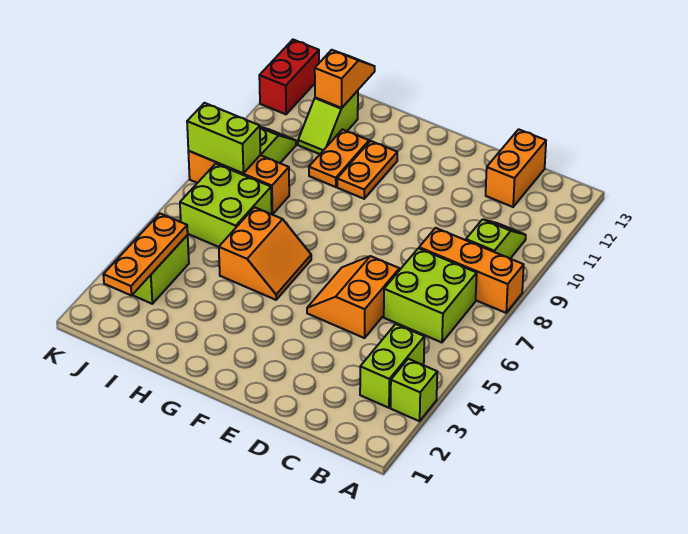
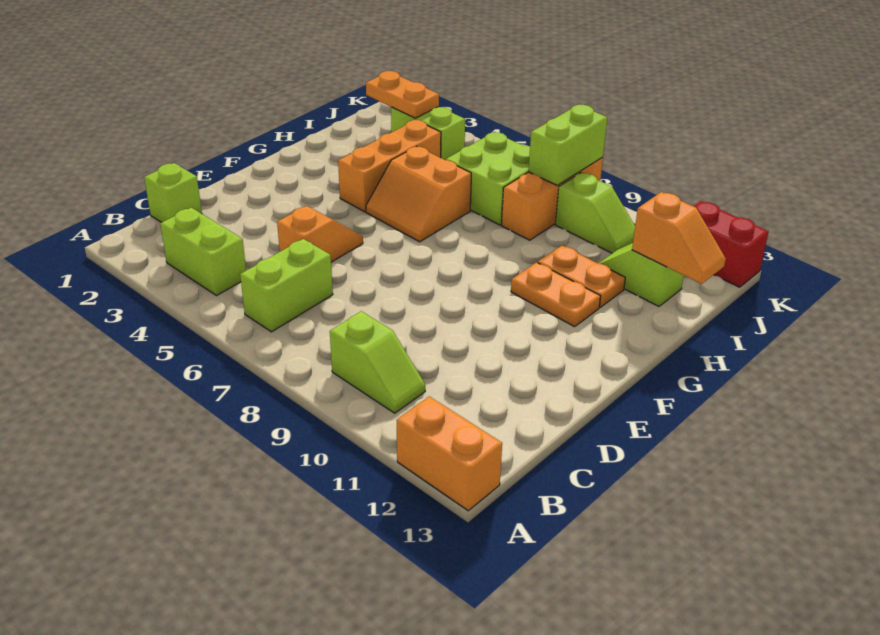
lime brick A3 level 1 -> lime brick C1 level 1
orange brick A8:C8 level 1 -> orange brick G4:I4 level 1
lime brick B6:C7 level 1 -> lime brick B6:C6 level 1
orange brick C12:C13 level 1 -> orange brick A12:A13 level 1
orange slope D5:E6 level 1 top D -> orange slope D5:E5 level 1 top D
orange plate J2:J4 level 2 -> orange plate J2:J3 level 2

